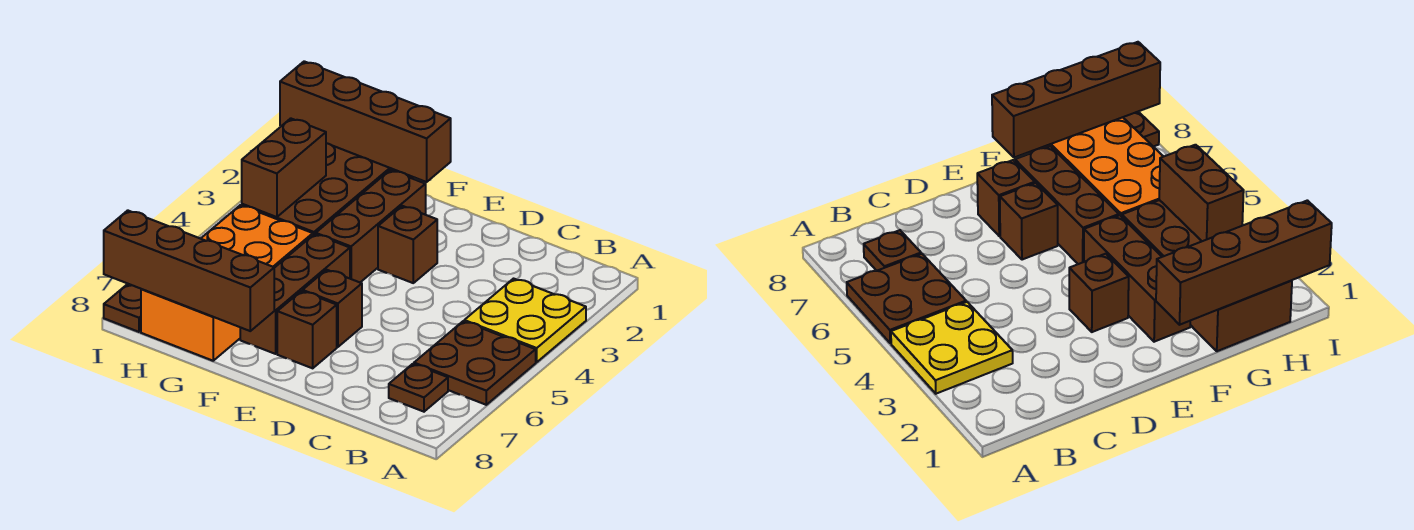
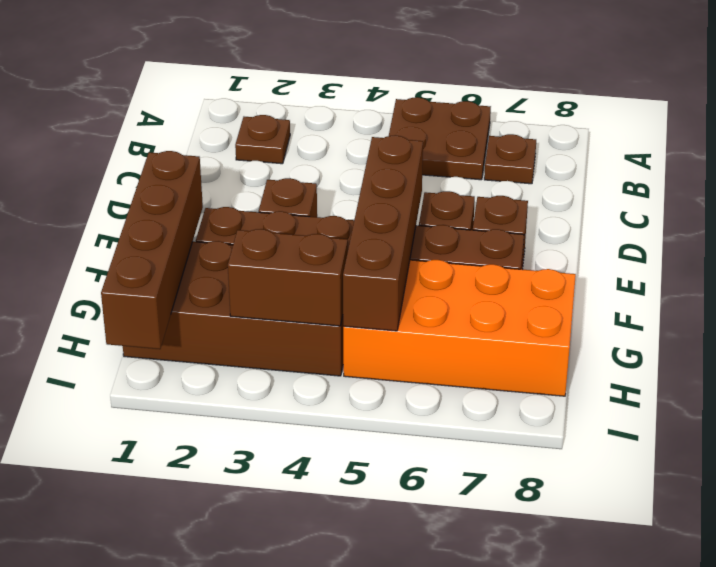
yellow plate A3:B4 level 1 -> none
brown brick F8:I8 level 2 -> brown brick E5:H5 level 2
brown plate I8 level 1 -> brown plate B2 level 1

